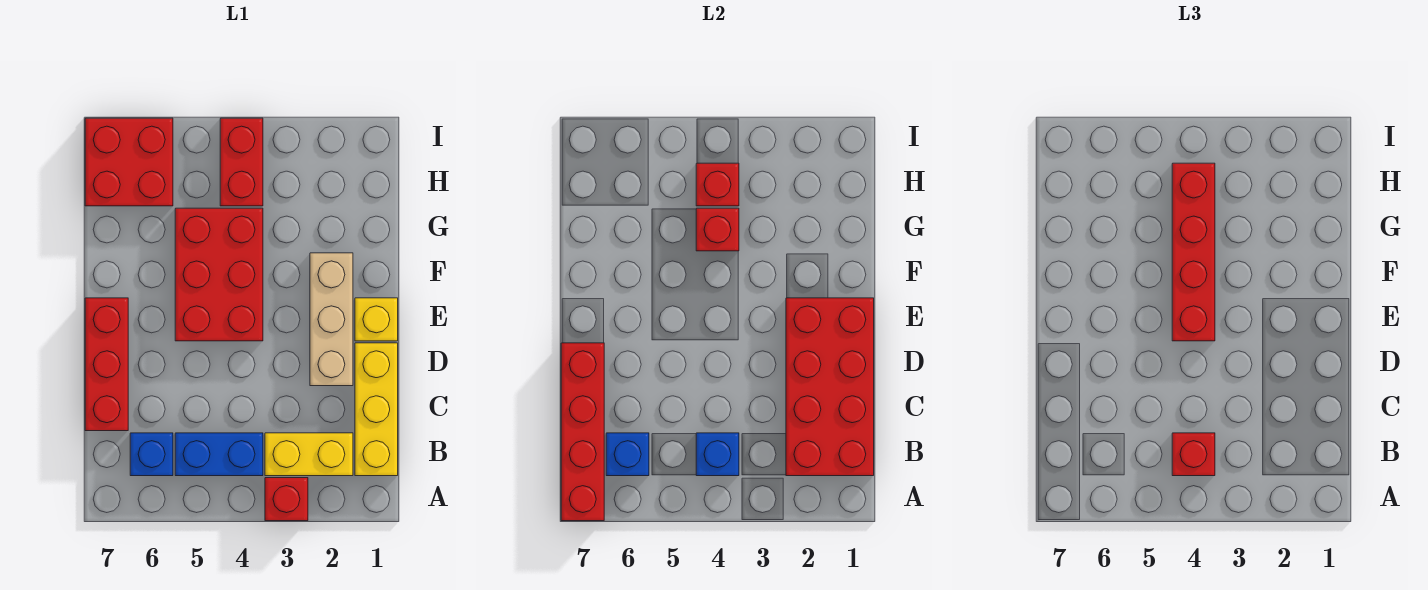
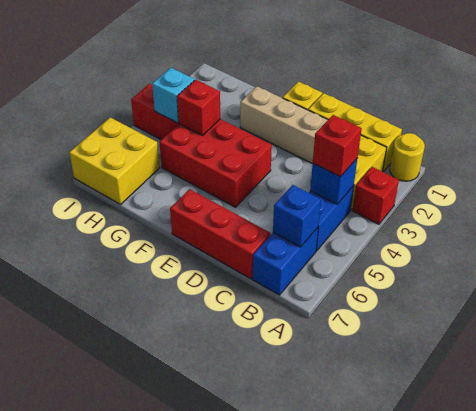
none -> yellow round brick A1 level 1
red brick A7:D7 level 2 -> none
red brick B1:E2 level 2 -> none
blue brick B6 level 1 -> blue brick B6:B7 level 1
red brick E4:H4 level 3 -> none
red brick H4 level 2 -> cyan brick H4 level 2
red brick H6:I7 level 1 -> yellow brick H6:I7 level 1

